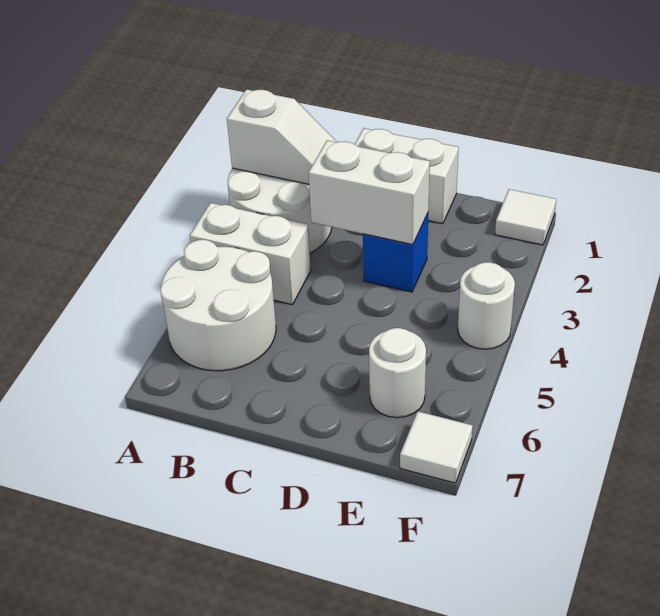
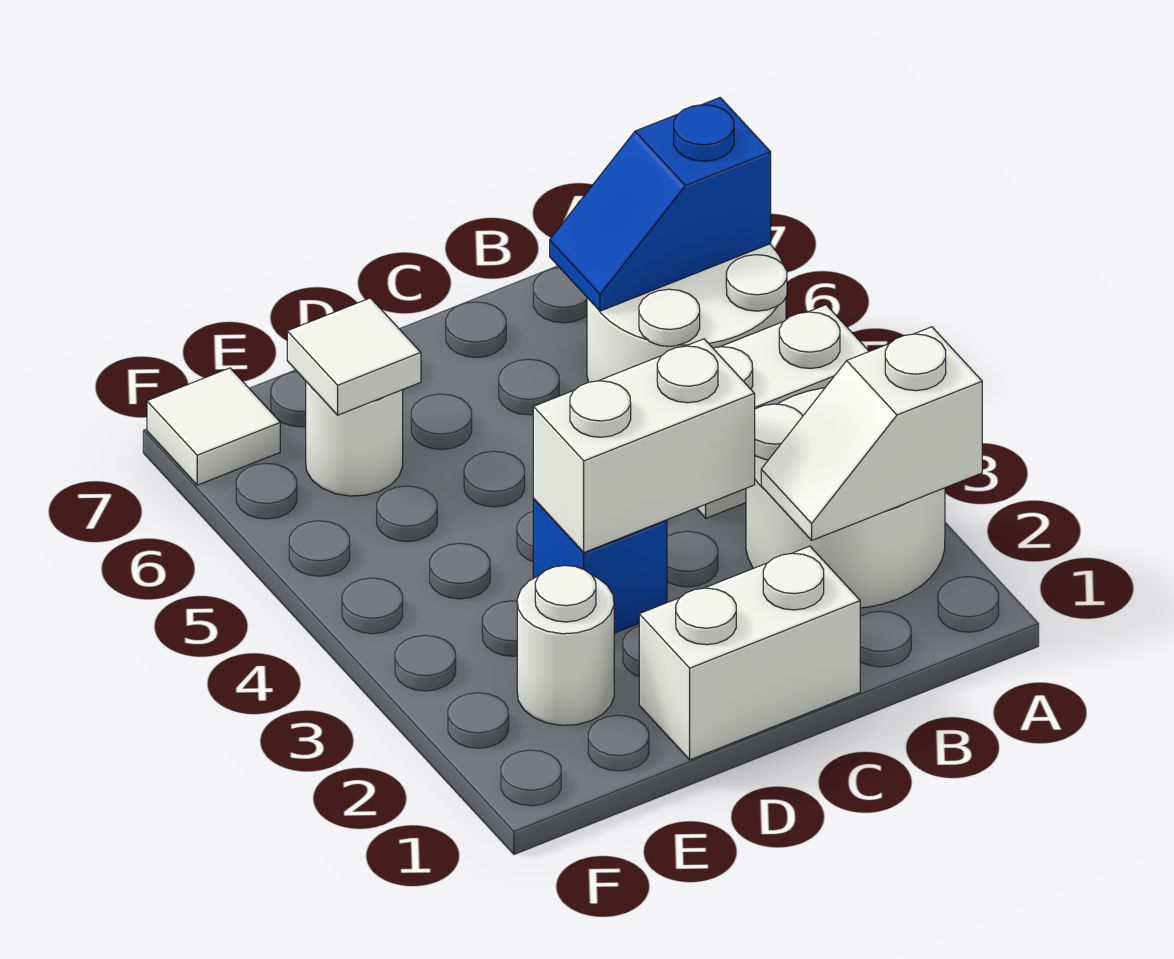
none -> blue slope A6:B6 level 2 top A
white tile F1 level 1 -> white tile E6 level 2
white round brick F4 level 1 -> white round brick E2 level 1

